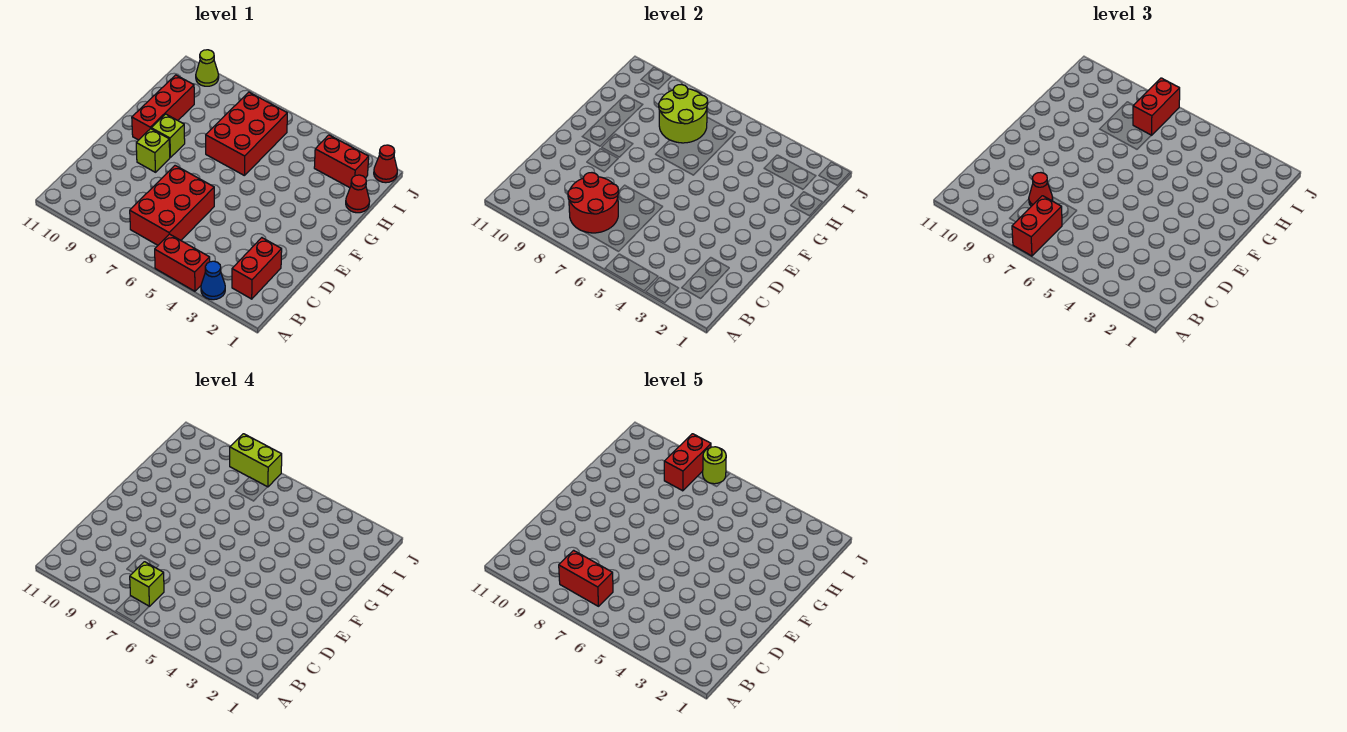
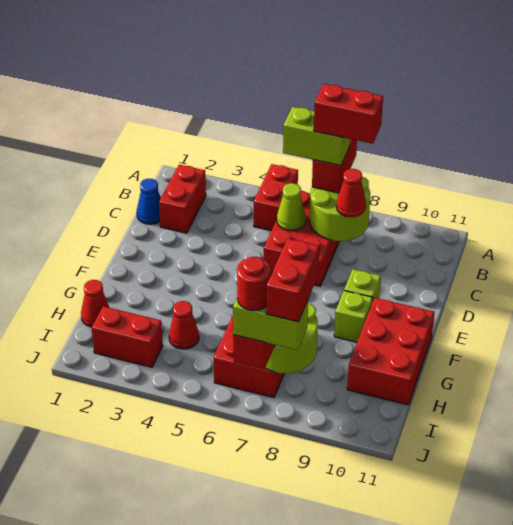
blue cone A3 level 1 -> blue cone C1 level 1
red brick A4:A5 level 1 -> red brick A5:B5 level 1
red round brick B7:C8 level 2 -> lime round brick B7:C8 level 2
lime brick B7 level 4 -> lime brick B6:B7 level 4
red brick F10:H10 level 1 -> red brick F10:H11 level 1
red cone J1 level 1 -> red cone H4 level 1
lime round brick J7 level 5 -> red round brick J7 level 5
lime cone J10 level 1 -> lime cone C6 level 2

